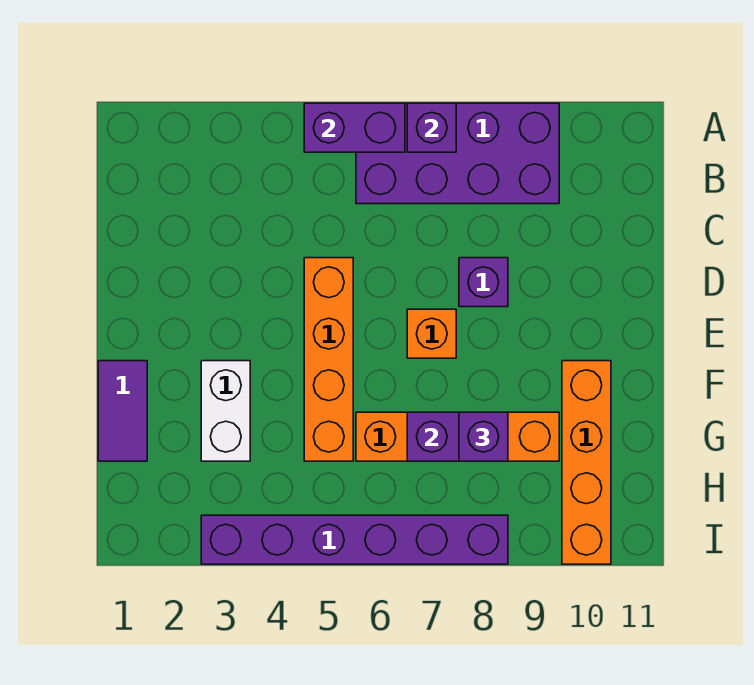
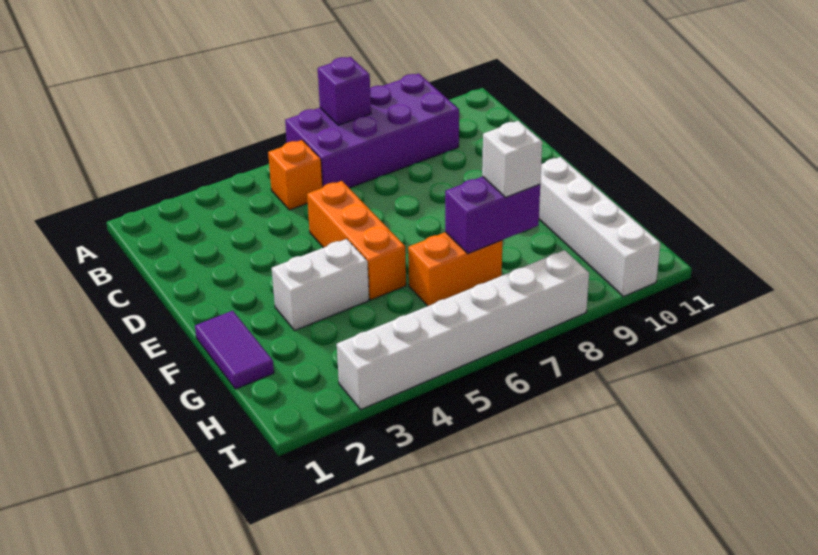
purple brick A5:A6 level 2 -> none
orange brick D5:G5 level 1 -> orange brick D5:F5 level 1
purple brick D8 level 1 -> none
orange brick E7 level 1 -> orange brick B5 level 1
white brick F3:G3 level 1 -> white brick F3:F4 level 1
orange brick F10:I10 level 1 -> white brick F10:I10 level 1
orange brick G6:G9 level 1 -> orange brick G6:G7 level 1
purple brick G8 level 3 -> white brick G8 level 3
purple brick I3:I8 level 1 -> white brick I3:I8 level 1

